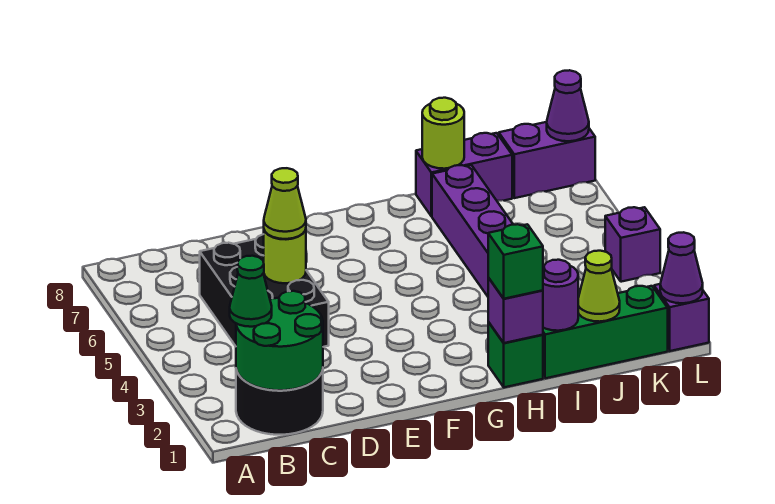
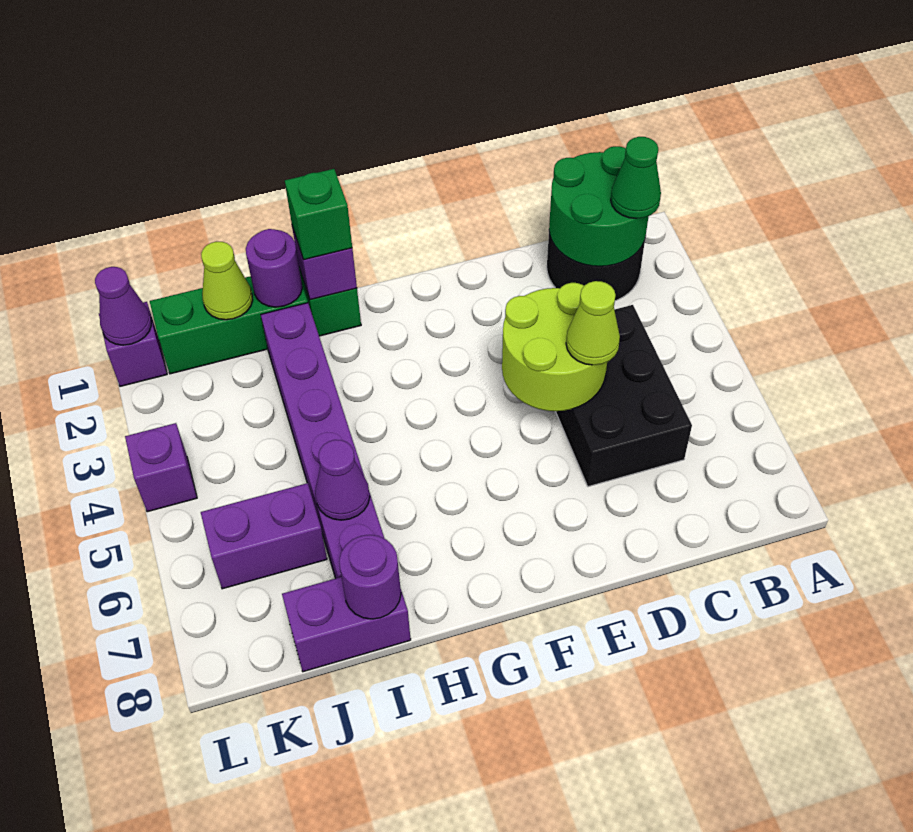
lime round brick D5 level 2 -> lime round brick D4:E5 level 2
lime round brick I8 level 2 -> purple round brick I8 level 2
purple brick K8:L8 level 1 -> purple brick J6:K6 level 1
purple cone L8 level 2 -> purple cone I6 level 2

